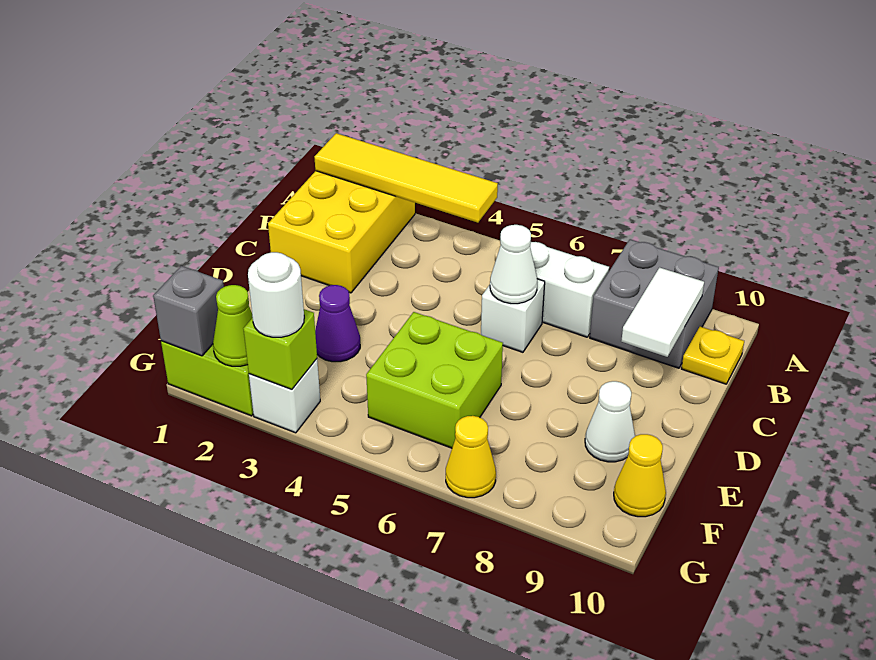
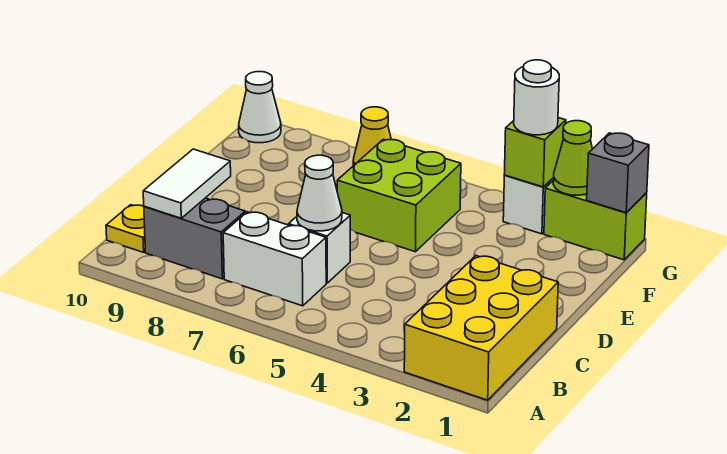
yellow tile A1:A4 level 2 -> none
grey brick A8:B9 level 1 -> grey brick B8:B9 level 1
purple cone E3 level 1 -> none
white cone E9 level 1 -> white cone G10 level 1
yellow cone F10 level 1 -> none

